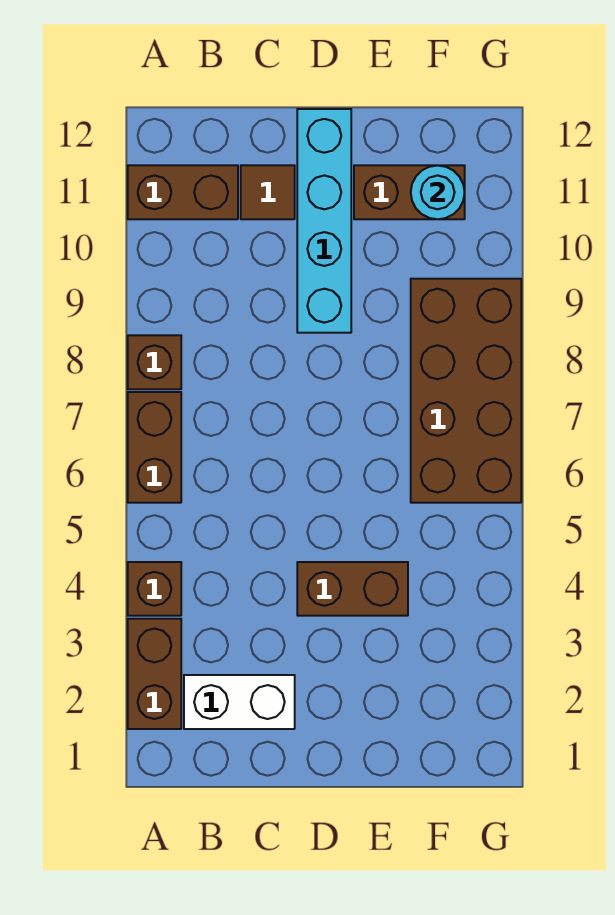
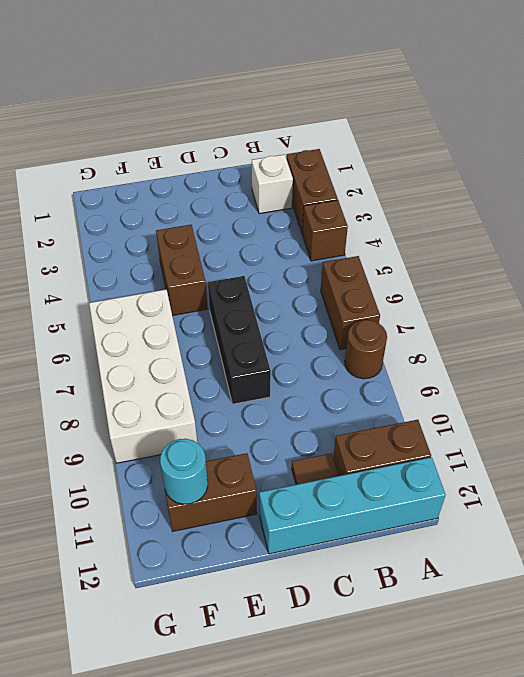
brown brick A8 level 1 -> brown round brick A8 level 1
white brick B2:C2 level 1 -> white brick B2 level 1
brown brick D4:E4 level 1 -> brown brick E4:E5 level 1
none -> black brick D6:D8 level 1
cyan brick D9:D12 level 1 -> cyan brick A12:D12 level 1
brown brick F6:G9 level 1 -> white brick F6:G9 level 1

